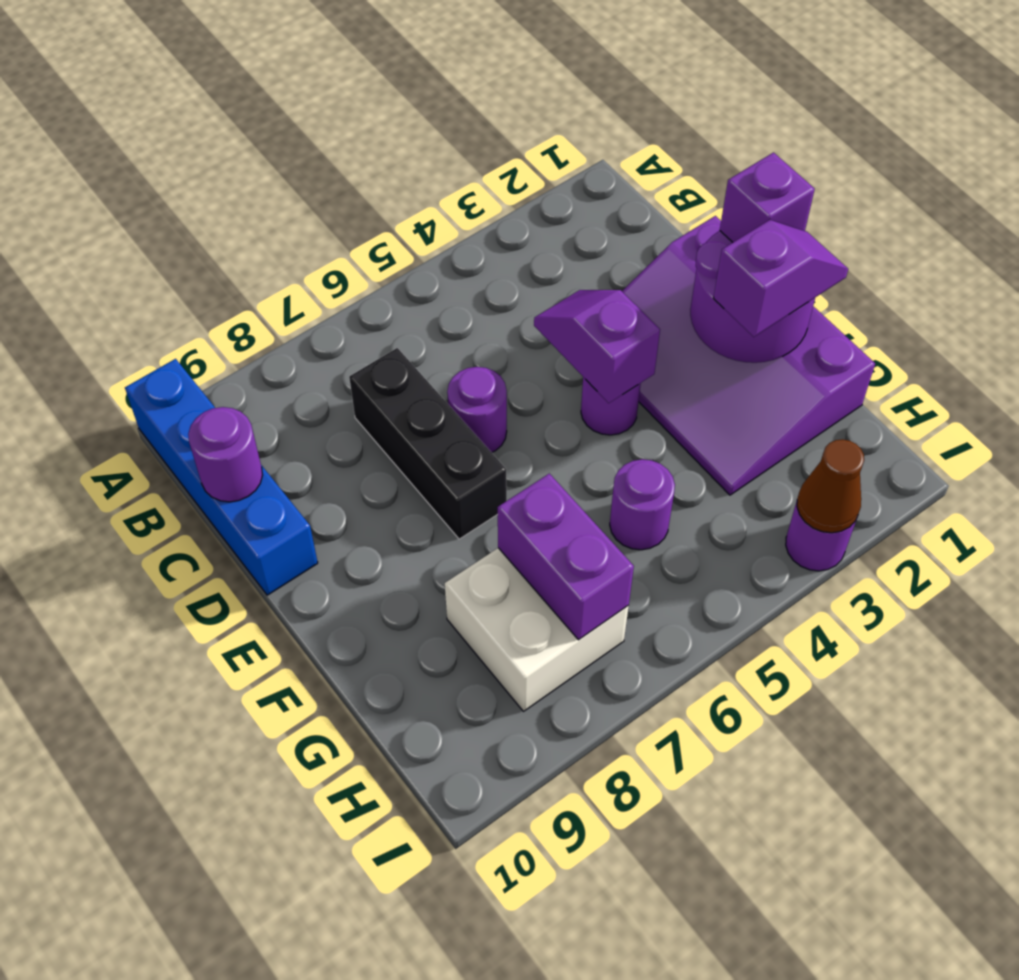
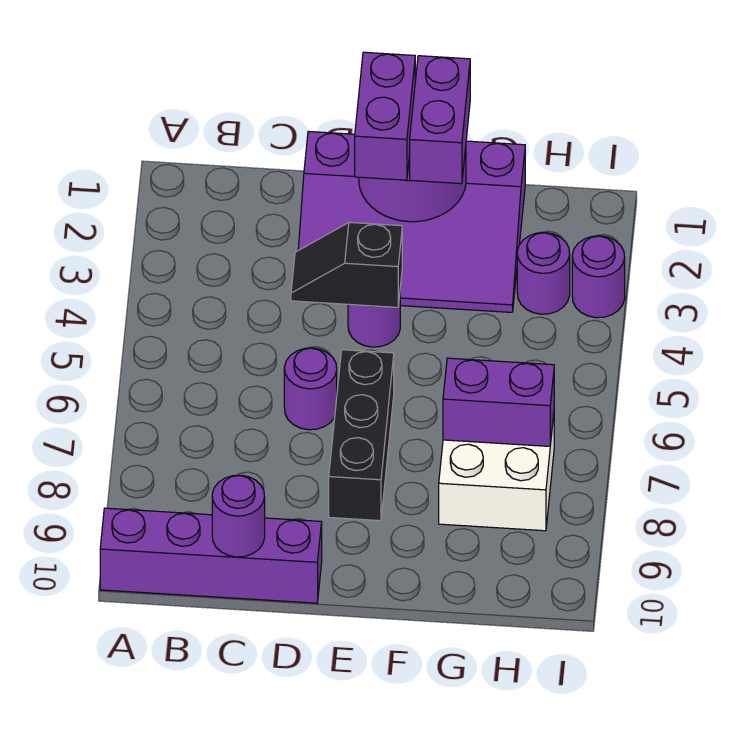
blue brick A10:D10 level 1 -> purple brick A10:D10 level 1
black brick C7:E7 level 1 -> black brick E6:E8 level 1
purple slope D4:E4 level 2 top E -> black slope D4:E4 level 2 top E
purple brick E1 level 3 -> purple brick E1:E2 level 3
purple slope F1:F2 level 3 top 2 -> purple brick F1:F2 level 3
purple round brick G5 level 1 -> purple round brick H3 level 1
brown cone I3 level 2 -> none

